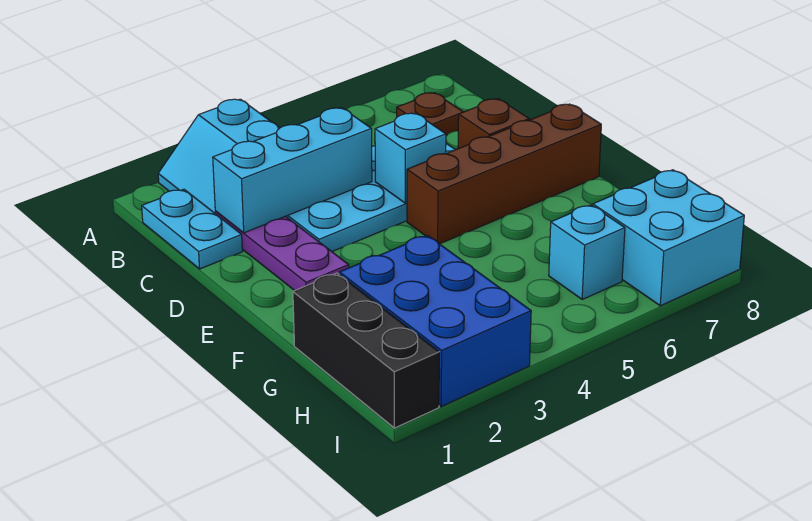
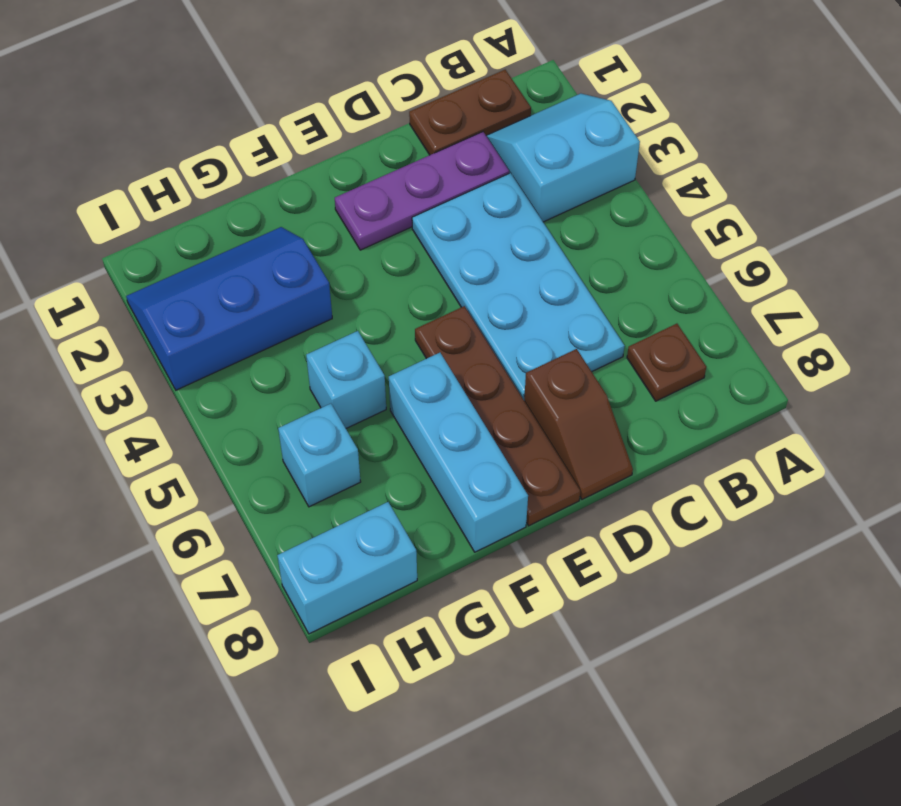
cyan plate B1:C1 level 1 -> brown plate B1:C1 level 1
cyan brick C2:C4 level 2 -> cyan brick F6:F8 level 1
cyan brick D5 level 2 -> cyan brick G5 level 1
brown brick E5:E8 level 1 -> brown plate E5:E8 level 1
black brick G1:I1 level 1 -> none
blue brick G2:I3 level 1 -> blue slope G2:I3 level 1 top 3
cyan brick H7:I8 level 1 -> cyan brick H8:I8 level 1

